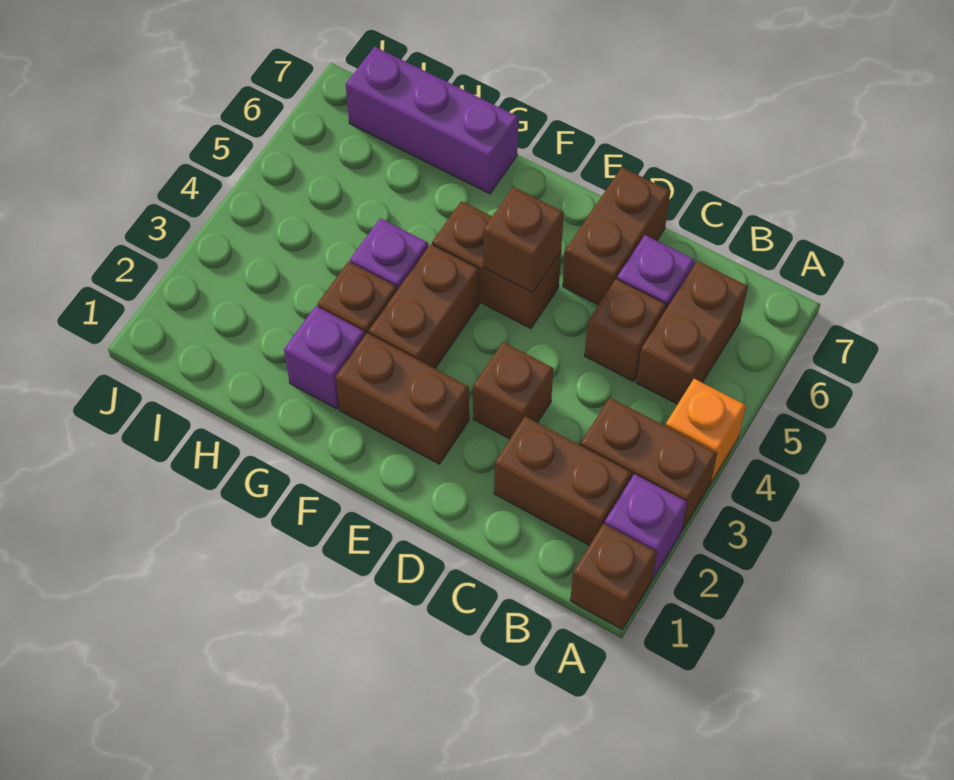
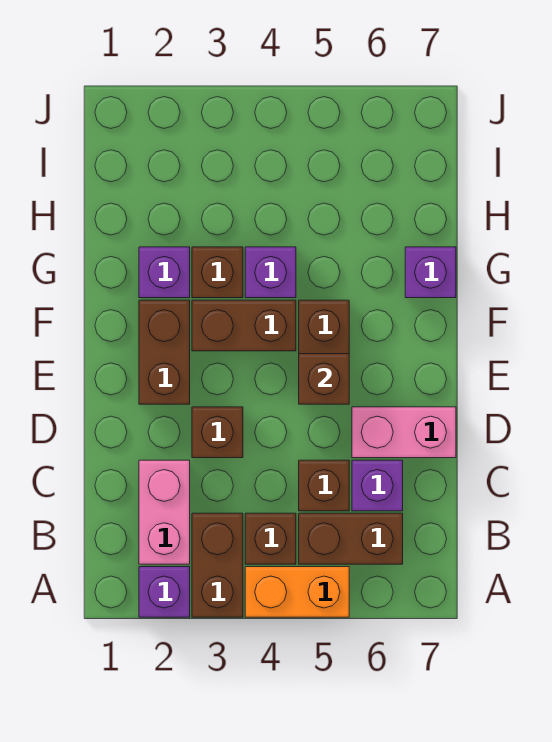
brown brick A1 level 1 -> brown brick B4 level 1
orange brick A4 level 1 -> orange brick A4:A5 level 1
brown brick B2:C2 level 1 -> pink brick B2:C2 level 1
brown brick D6:D7 level 1 -> pink brick D6:D7 level 1
purple brick G7:I7 level 1 -> purple brick G7 level 1

